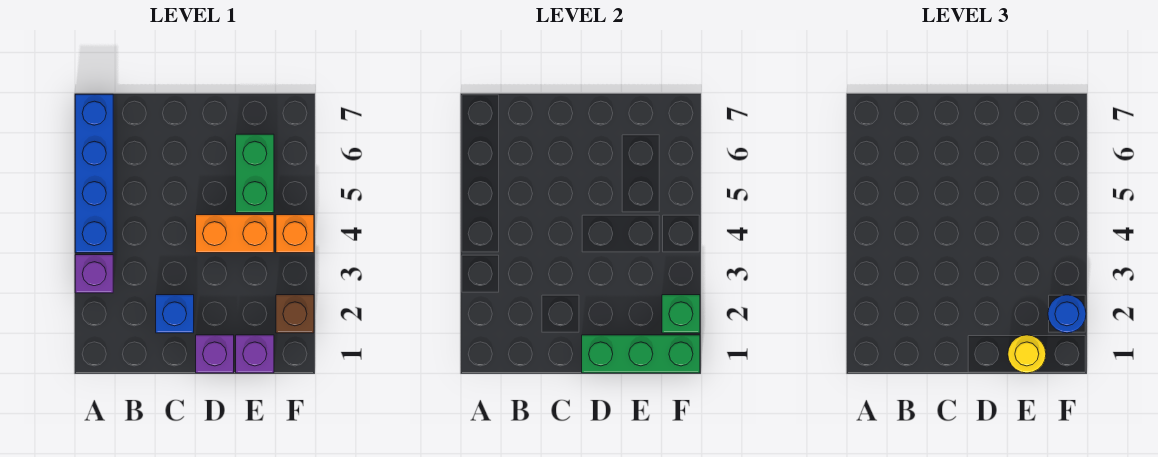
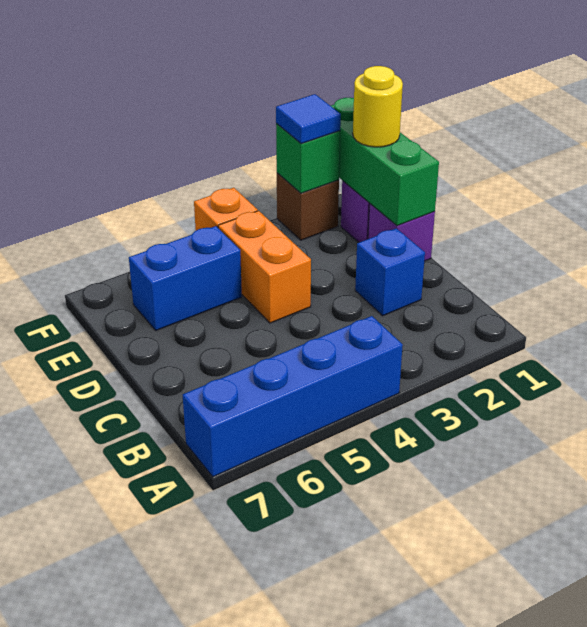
purple brick A3 level 1 -> none
green brick E5:E6 level 1 -> blue brick E5:E6 level 1
blue round brick F2 level 3 -> blue tile F2 level 3

